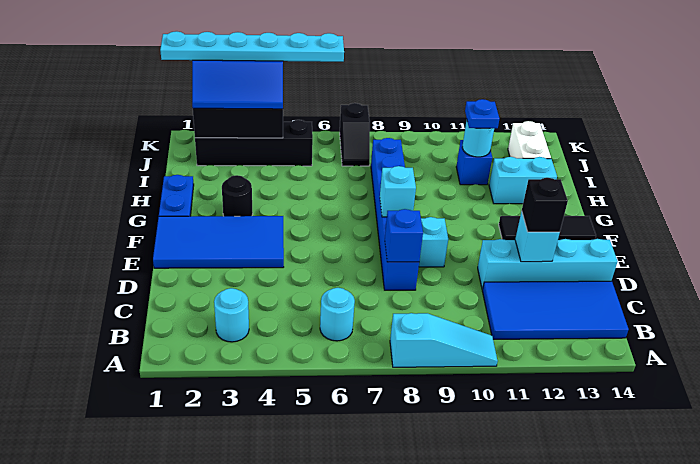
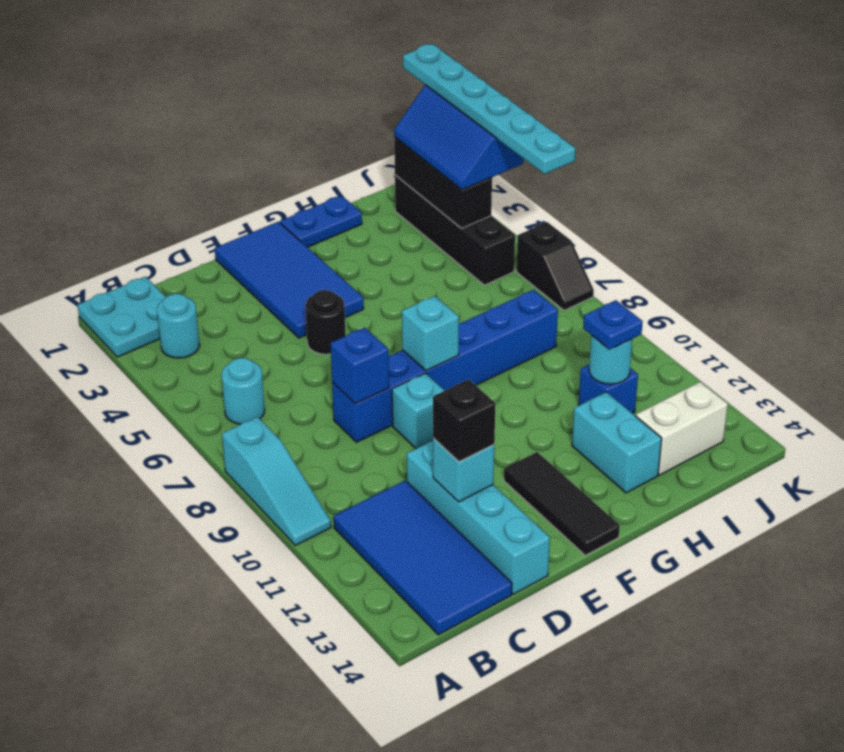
none -> cyan plate A1:B2 level 1
black round brick G3 level 1 -> black round brick E5 level 1
black slope J7:K7 level 1 top K -> black slope K6:K7 level 1 top 6

